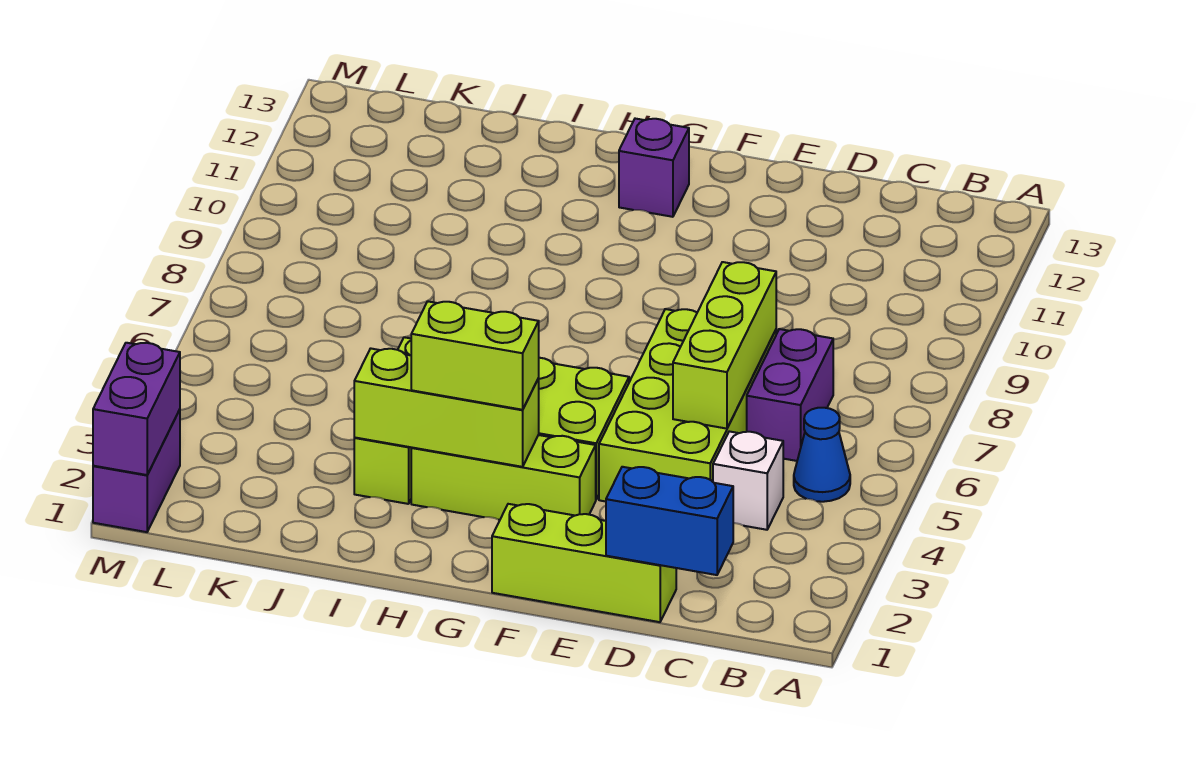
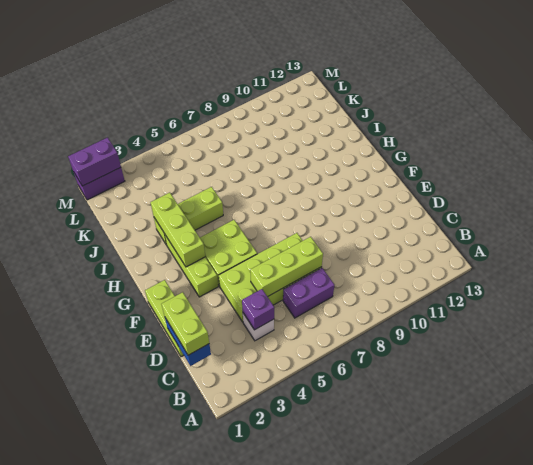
blue cone B5 level 1 -> none
lime brick G3:H3 level 3 -> lime brick C1:D1 level 3
purple brick G12 level 1 -> purple brick C4 level 2

